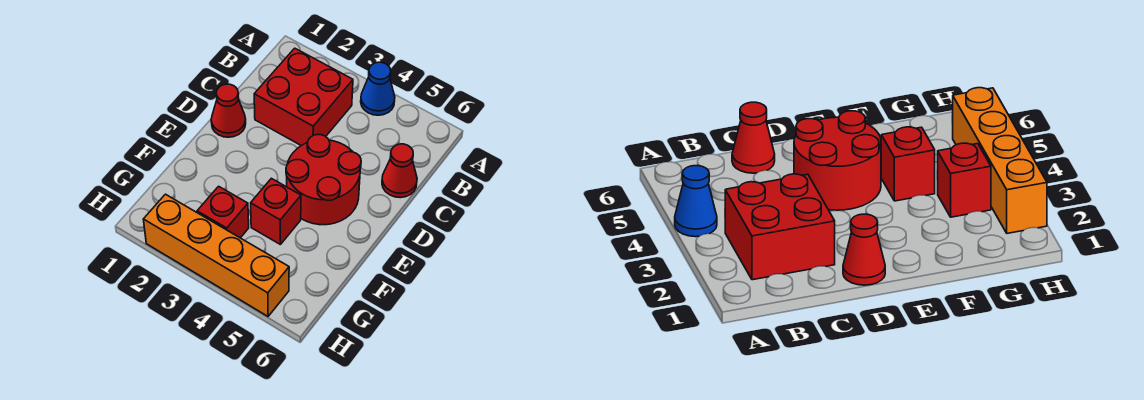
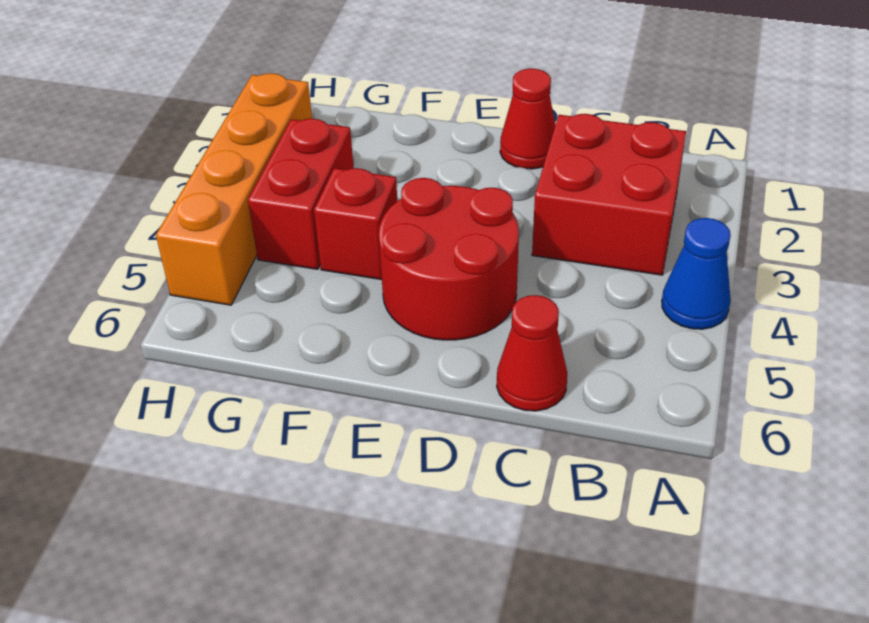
red brick G3 level 1 -> red brick G3:G4 level 1

